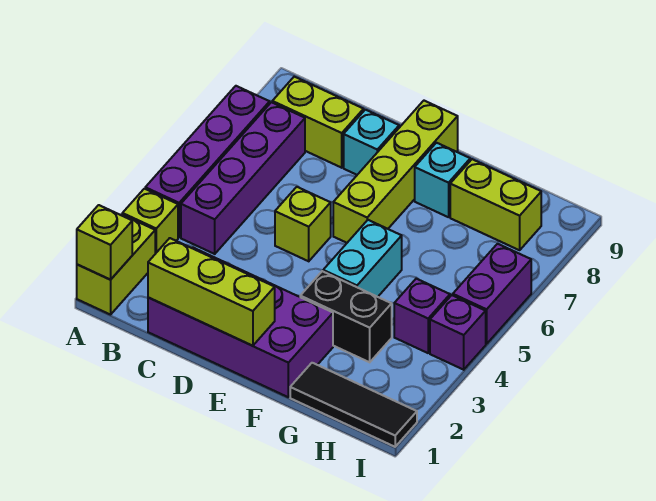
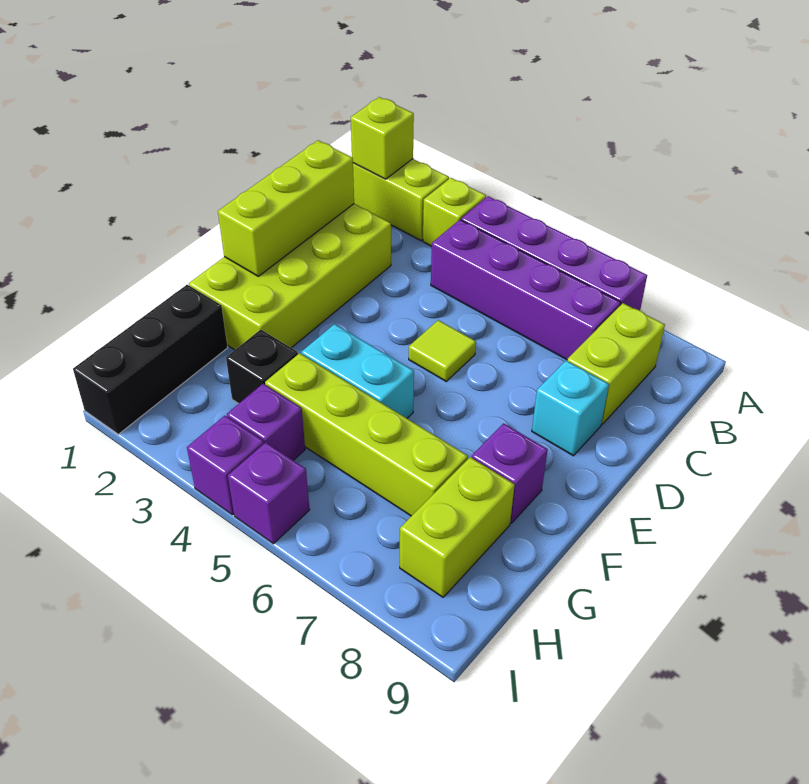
purple brick C1:F2 level 1 -> lime brick C1:F2 level 1
lime brick D5 level 1 -> lime tile D5 level 1
lime brick E6:E9 level 1 -> lime brick G4:G7 level 1
black brick F3:G3 level 1 -> black brick G3 level 1
cyan brick F8 level 1 -> purple brick F8 level 1
black tile G1:I1 level 1 -> black brick G1:I1 level 1
purple brick I5:I6 level 1 -> purple brick I5 level 1

